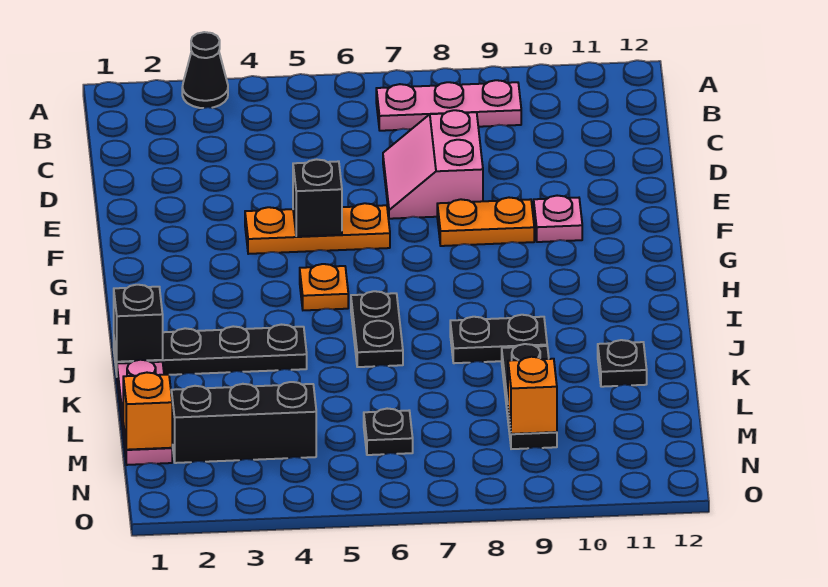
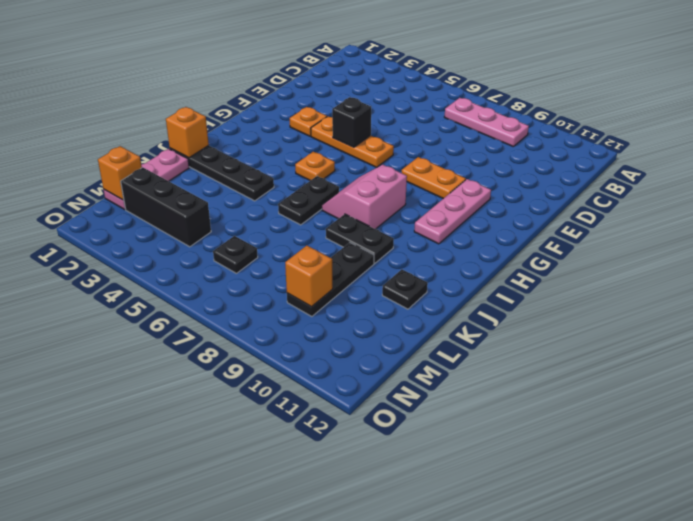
black cone A3 level 1 -> none
pink slope D7:E8 level 1 top 8 -> pink slope H7:I8 level 1 top 8
none -> orange plate F3 level 1
pink plate F10 level 1 -> pink plate F10:H10 level 1
black brick J1 level 2 -> orange brick J1 level 2

